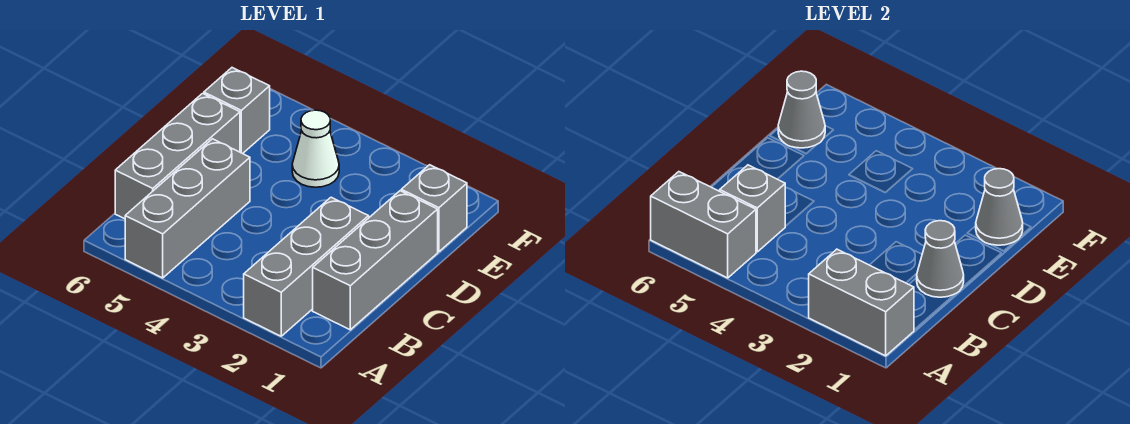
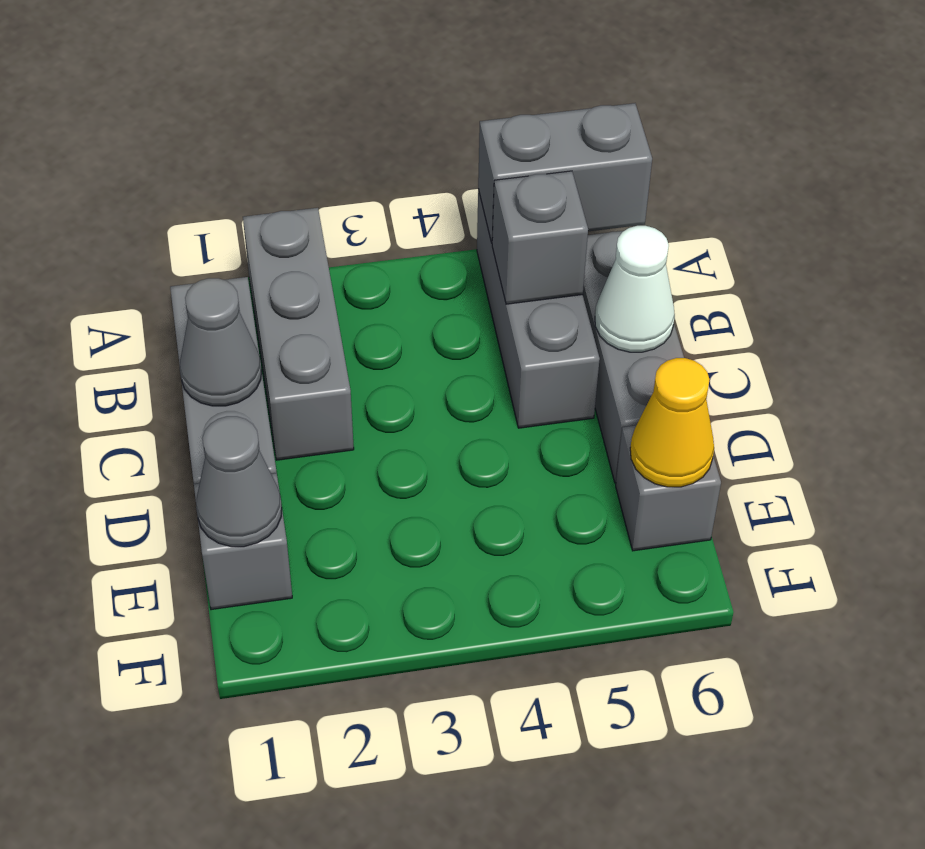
grey brick A1:A2 level 2 -> none
white cone E4 level 1 -> white cone C6 level 2
grey cone E6 level 2 -> yellow cone E6 level 2

